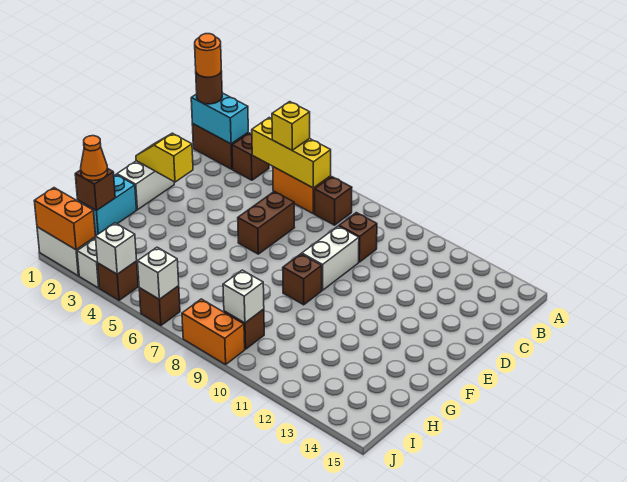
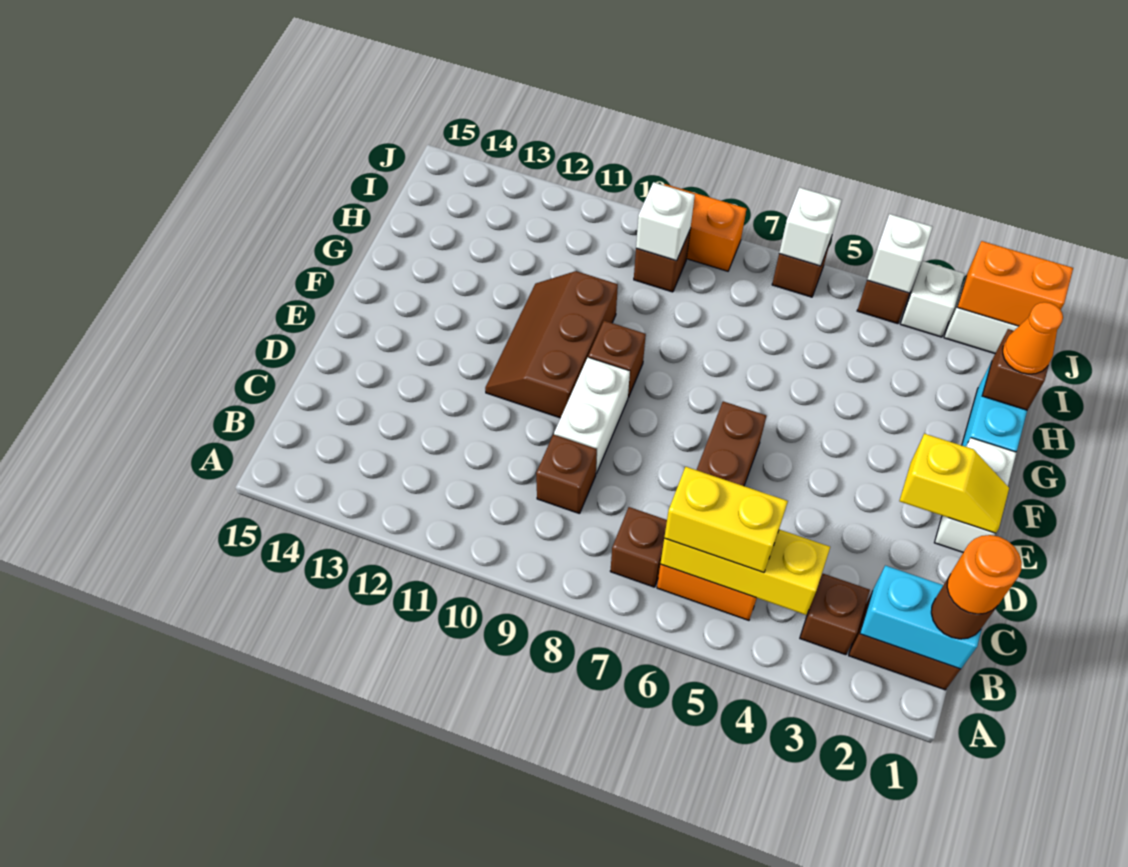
yellow brick B5 level 3 -> yellow brick B5:B6 level 3
none -> brown slope E10:G11 level 1 top 10

